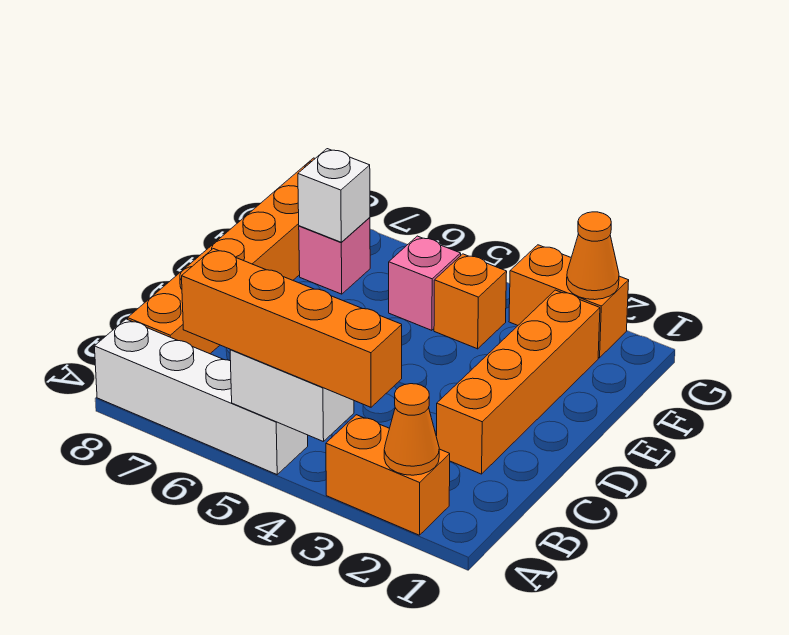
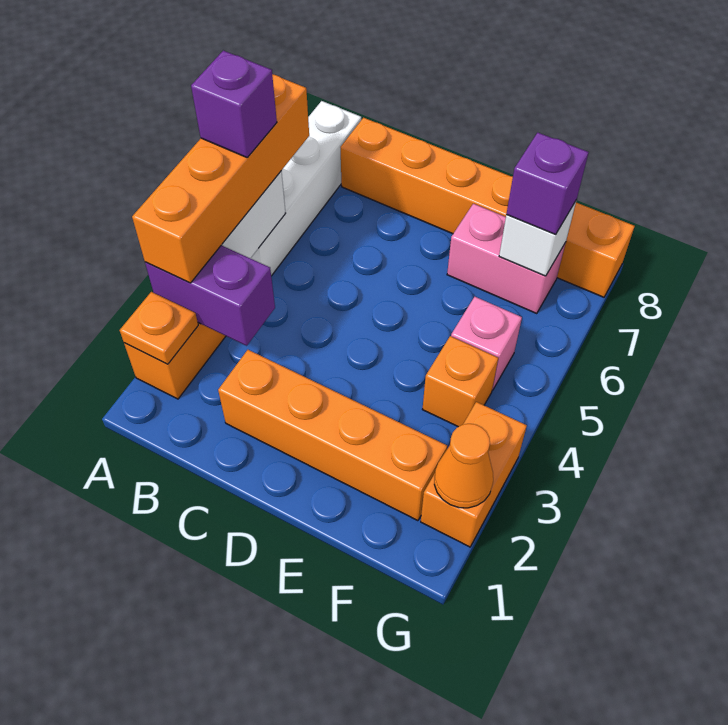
orange cone A2 level 2 -> orange plate A2 level 2
none -> purple brick A3:B3 level 2
none -> purple brick A5 level 4
pink brick F7 level 1 -> pink brick E7:F7 level 1
none -> purple brick F7 level 3

